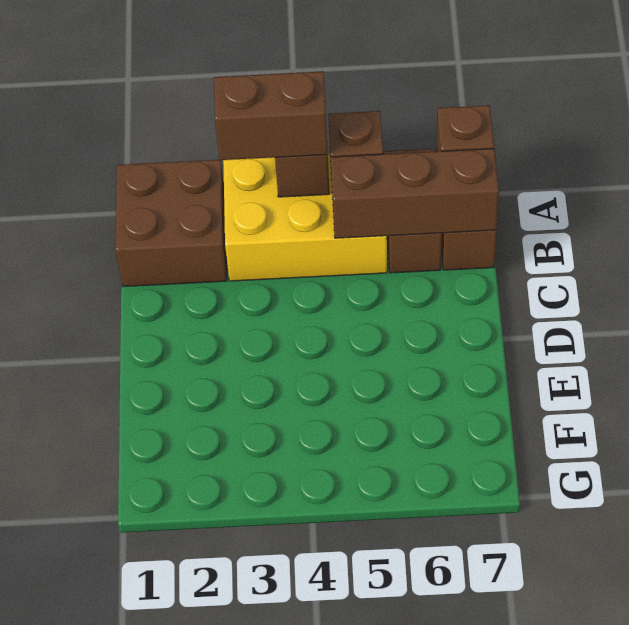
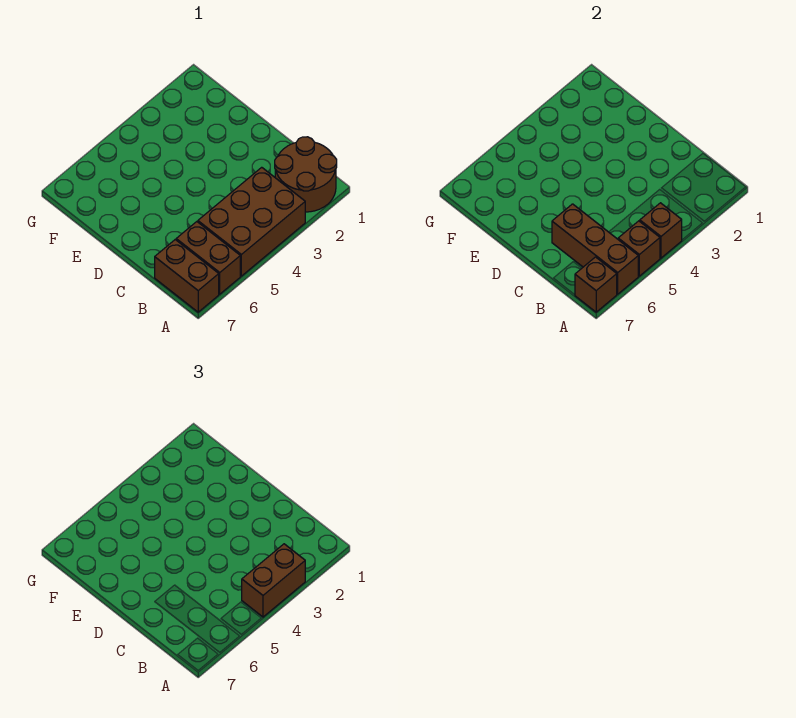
brown brick A1:B2 level 1 -> brown round brick A1:B2 level 1
yellow brick A3:B5 level 1 -> brown brick A3:B5 level 1
brown brick B5:B7 level 2 -> brown brick A6:C6 level 2

